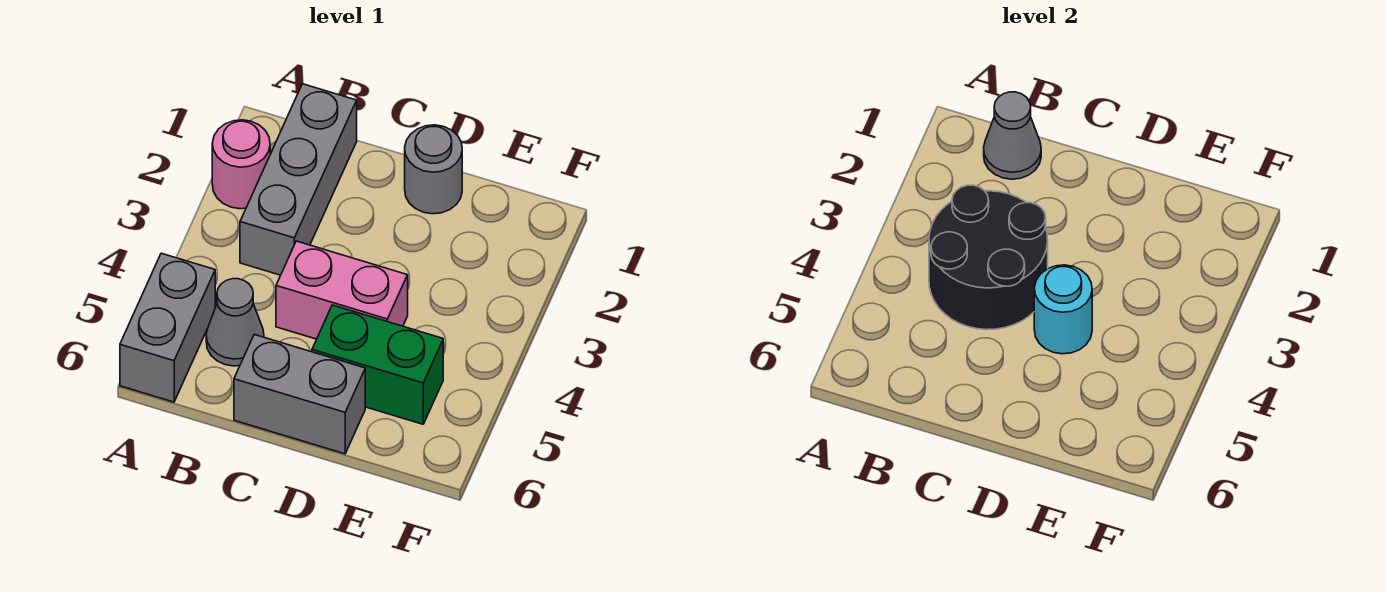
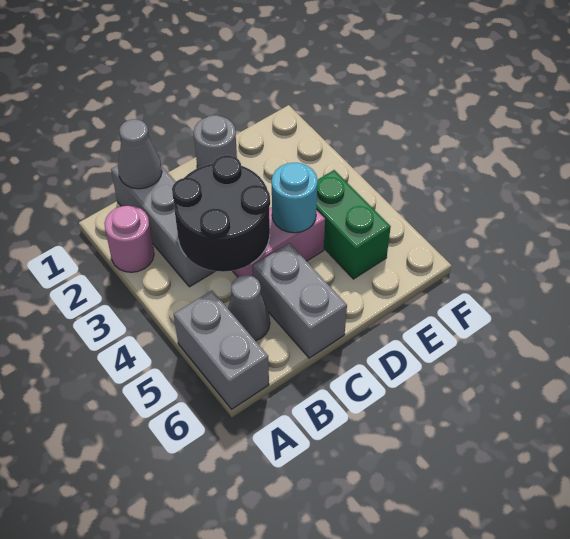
grey brick C6:D6 level 1 -> grey brick C5:C6 level 1
green brick D5:E5 level 1 -> green brick E4:E5 level 1

